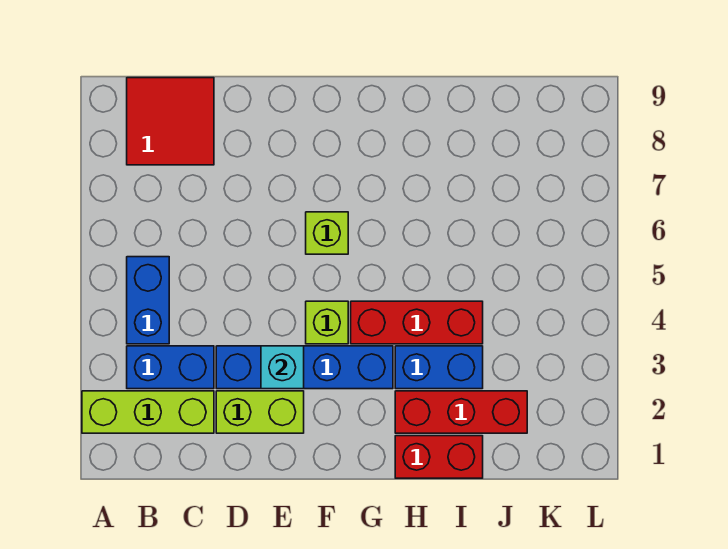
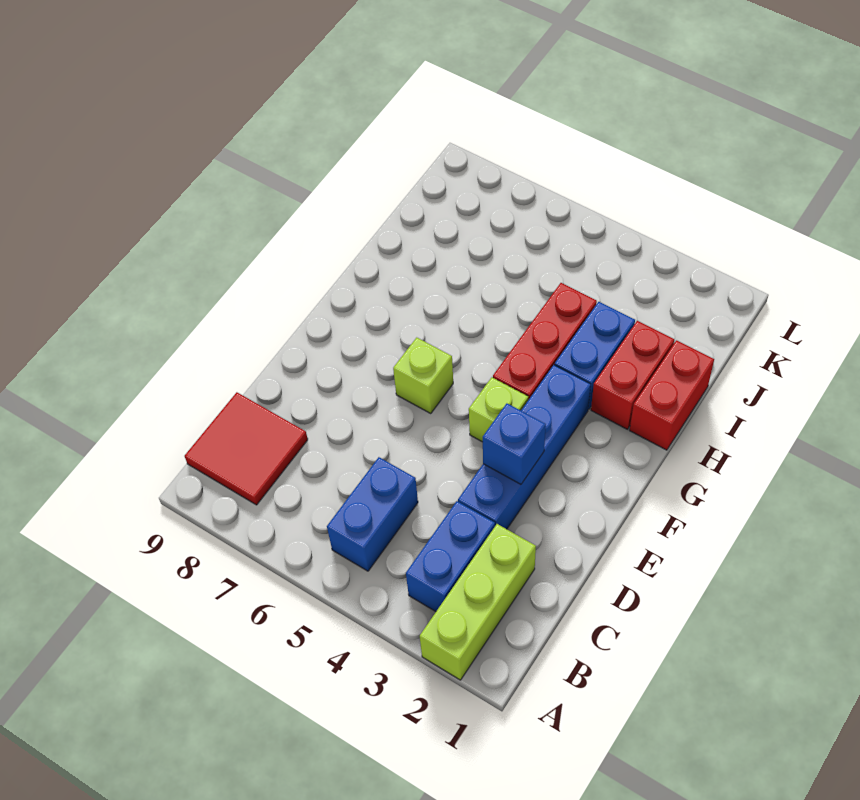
blue brick B4:B5 level 1 -> blue brick B5:C5 level 1
lime brick D2:E2 level 1 -> none
cyan brick E3 level 2 -> blue brick E3 level 2
red brick H2:J2 level 1 -> red brick H2:I2 level 1

